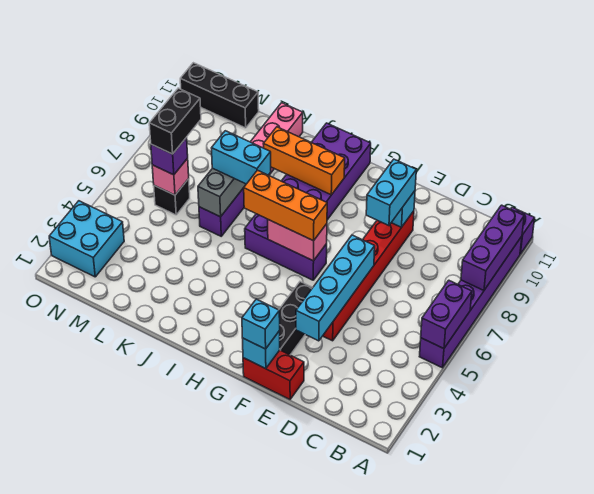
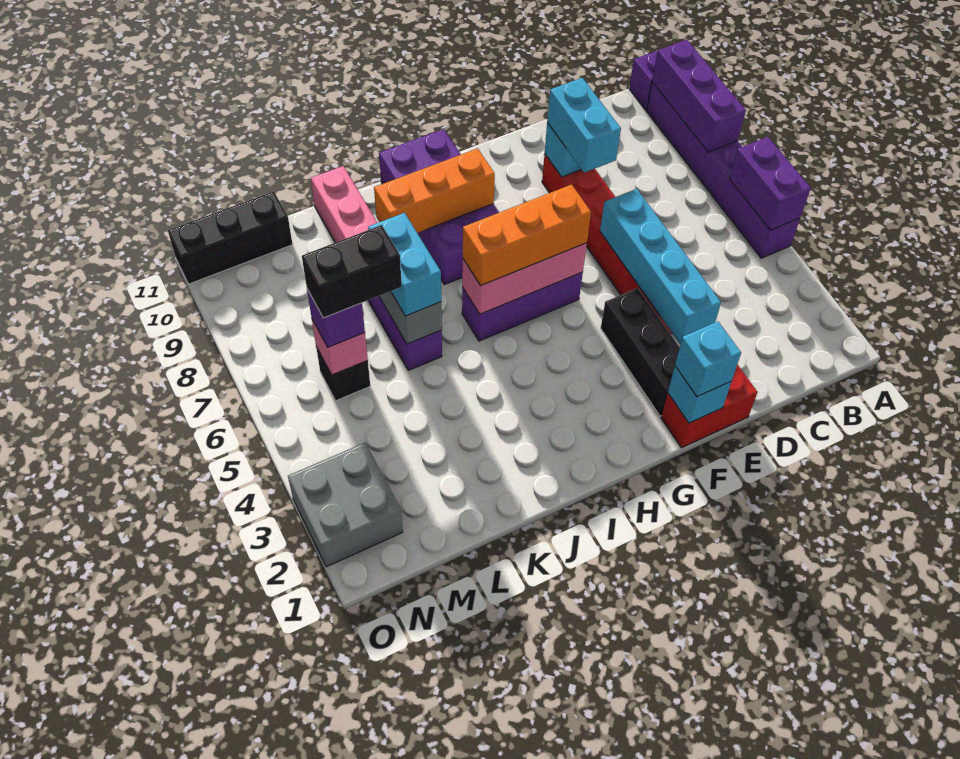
pink brick G6:H6 level 2 -> pink brick G6:I6 level 2
cyan brick J7:K7 level 3 -> cyan brick K6:K7 level 3
black brick M6:M7 level 4 -> black brick L6:M6 level 4
cyan brick N2:O3 level 1 -> grey brick N2:O3 level 1

